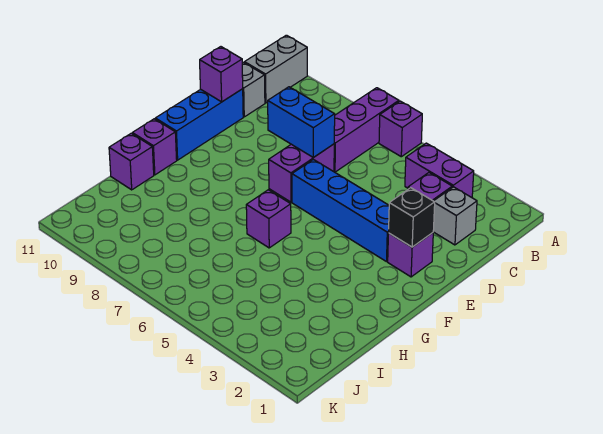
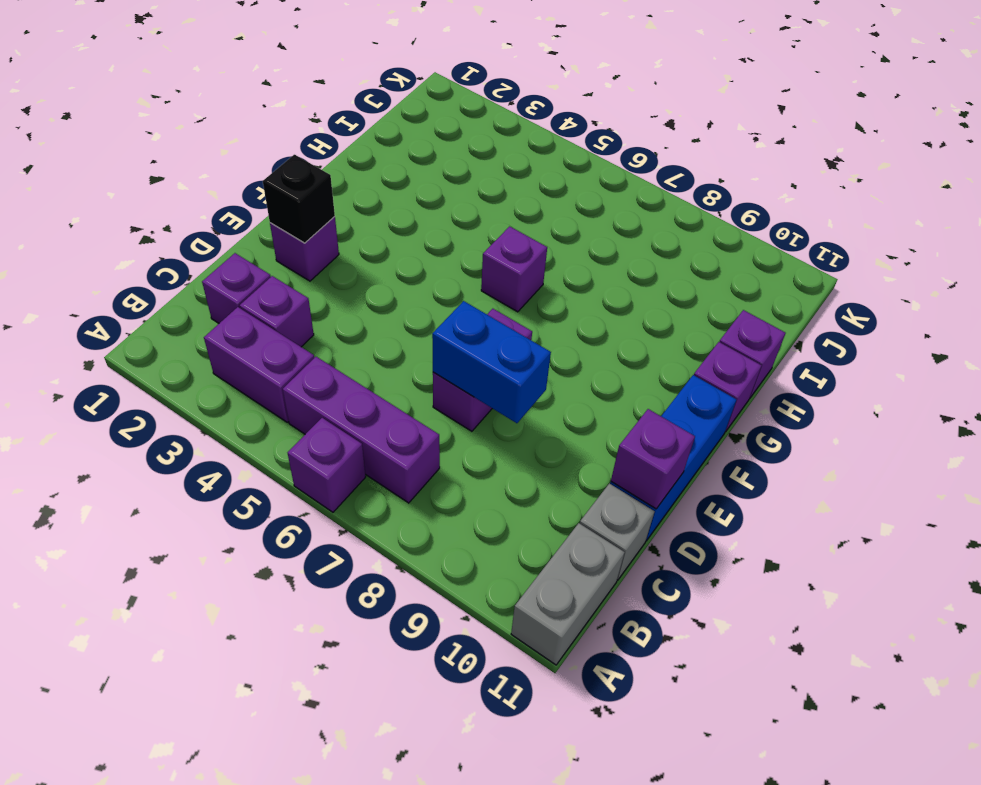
purple brick A7:C7 level 1 -> purple brick B5:B7 level 1
grey brick C2 level 1 -> purple brick C2 level 1
blue brick E3:E6 level 1 -> none

